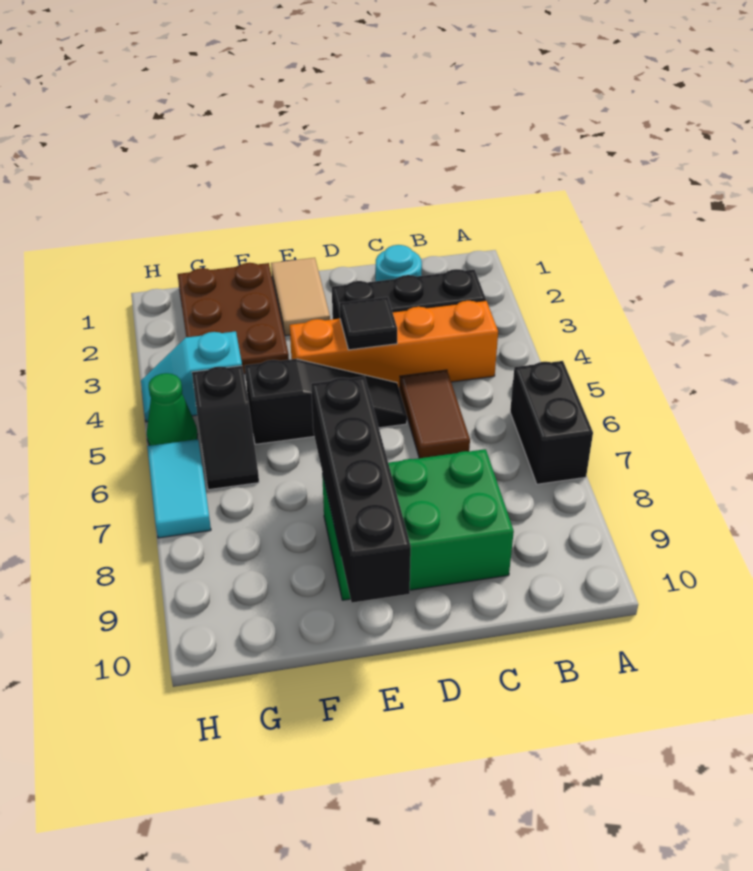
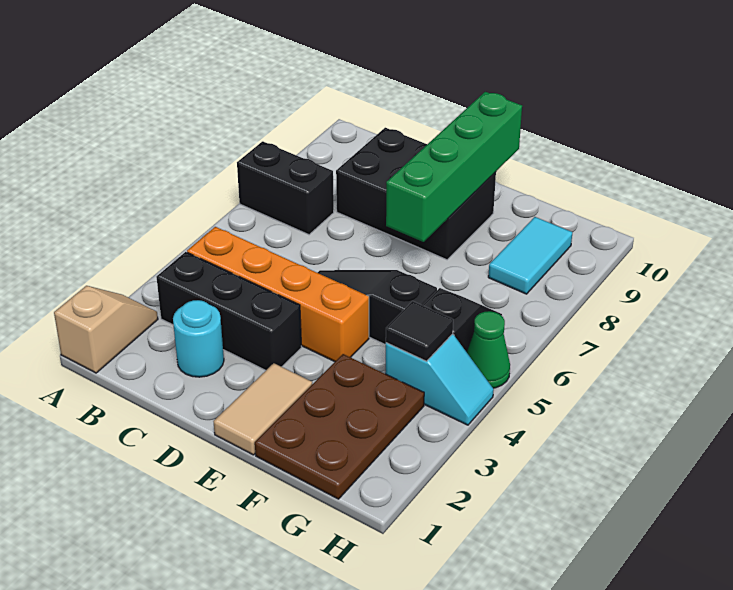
none -> tan slope A1:A2 level 1 top 1
black brick A6:A7 level 1 -> black brick A7:B7 level 1
brown tile C5:C6 level 1 -> none
green brick C8:E9 level 1 -> black brick C8:E9 level 1
black tile D4 level 2 -> black tile G4 level 2
black brick E7:E10 level 2 -> green brick E7:E10 level 2
cyan tile H6:H7 level 1 -> cyan tile G8:G9 level 1

